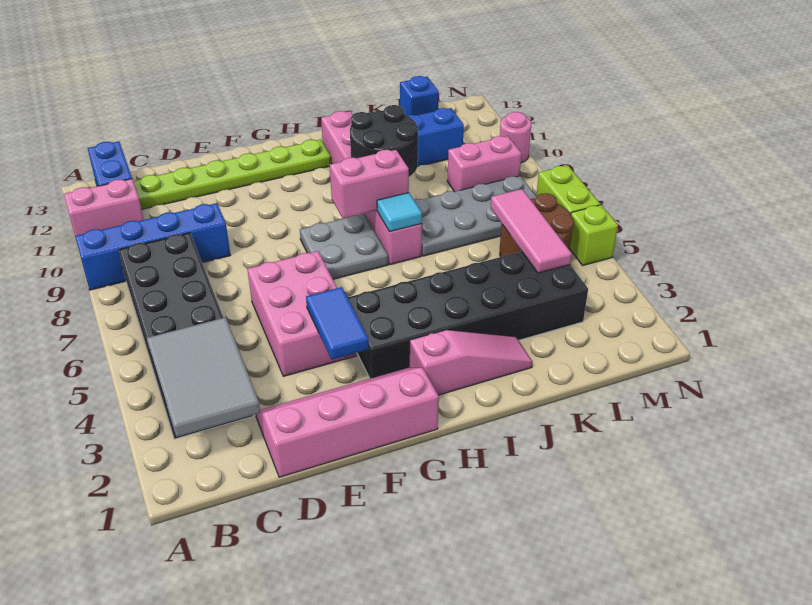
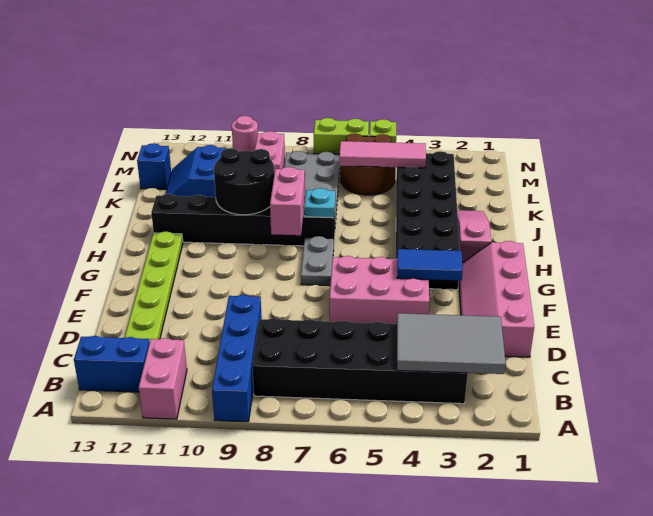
grey plate G7:H8 level 1 -> grey plate G7:H7 level 1
pink brick I7:I12 level 1 -> black brick I7:I12 level 1
cyan tile I7 level 2 -> cyan plate I7 level 2

